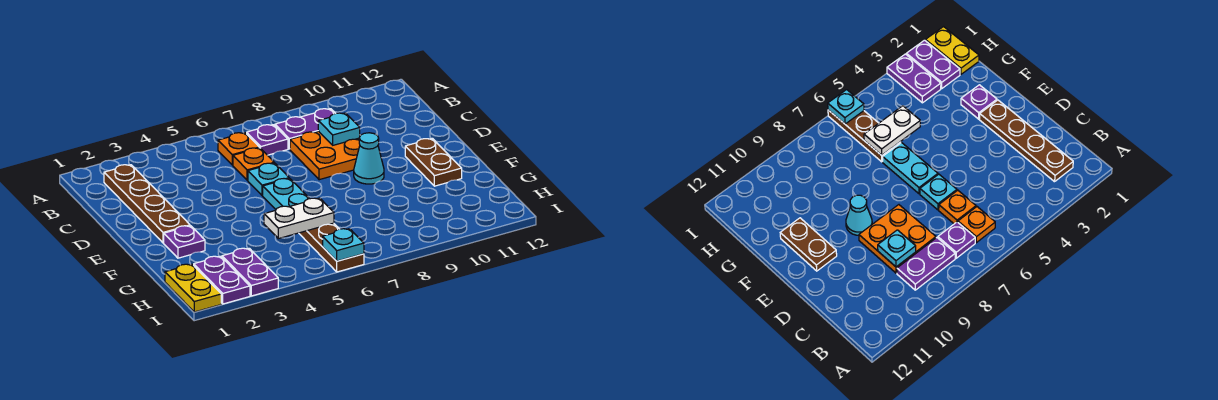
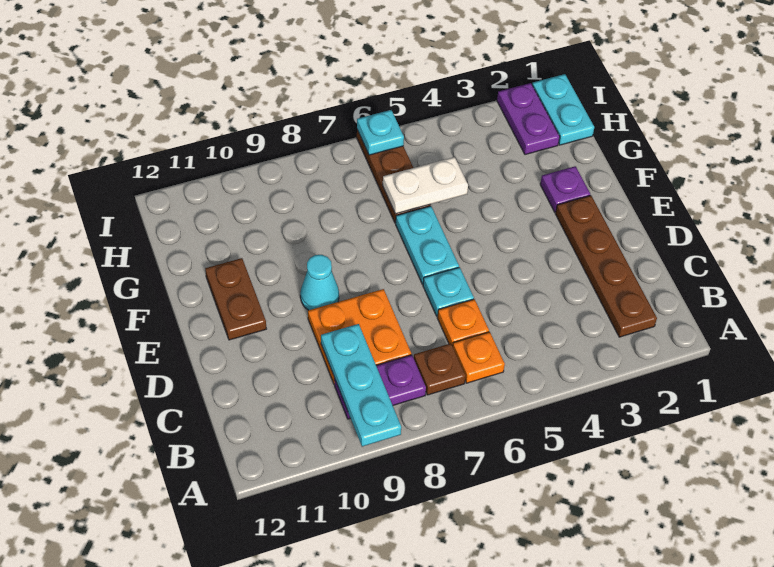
purple plate B7 level 1 -> brown plate B7 level 1
cyan plate C9 level 2 -> cyan plate A9:C9 level 2
yellow plate H1:I1 level 1 -> cyan plate H1:I1 level 1
purple plate H3:I3 level 1 -> none

